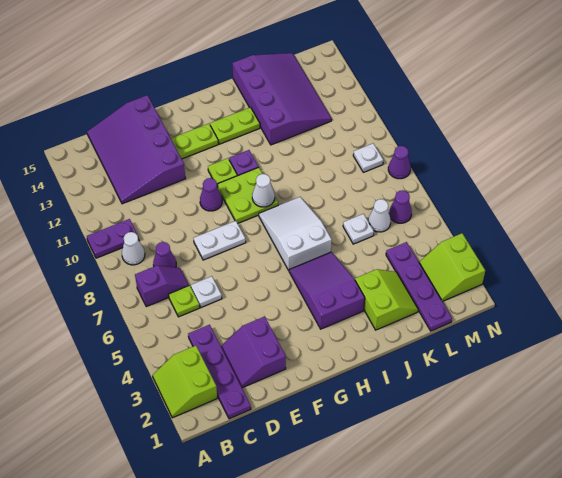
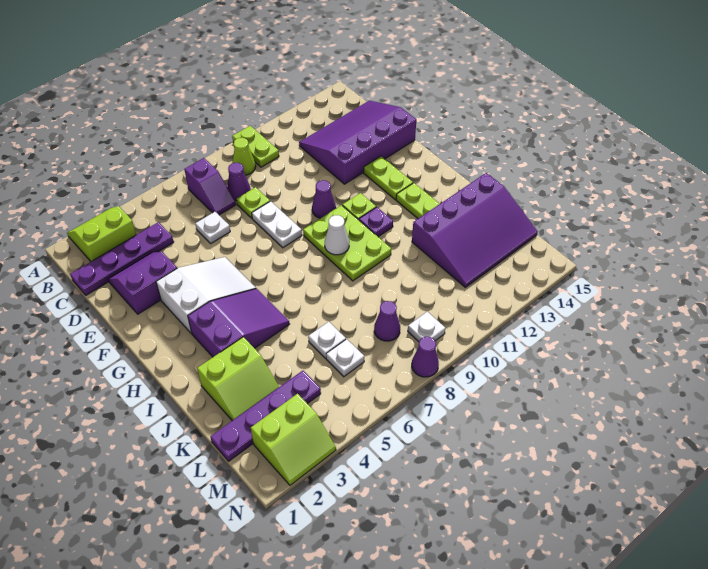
purple plate A10:B10 level 1 -> lime plate A10:B10 level 1
white cone B9 level 1 -> lime cone B9 level 1
lime plate C6 level 1 -> lime plate D8 level 1
lime plate G9:H10 level 1 -> lime plate G9:I10 level 1
white slope H6:I8 level 1 top 6 -> white slope F3:G5 level 1 top 3
white cone L6 level 1 -> white plate L6 level 1
lime slope M2:N3 level 1 top N -> lime slope M2:N3 level 1 top M
purple cone M6 level 1 -> purple cone L8 level 1

